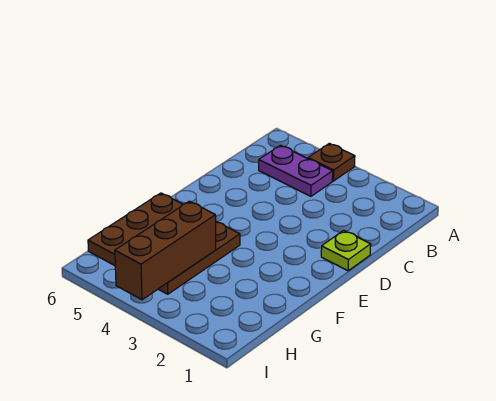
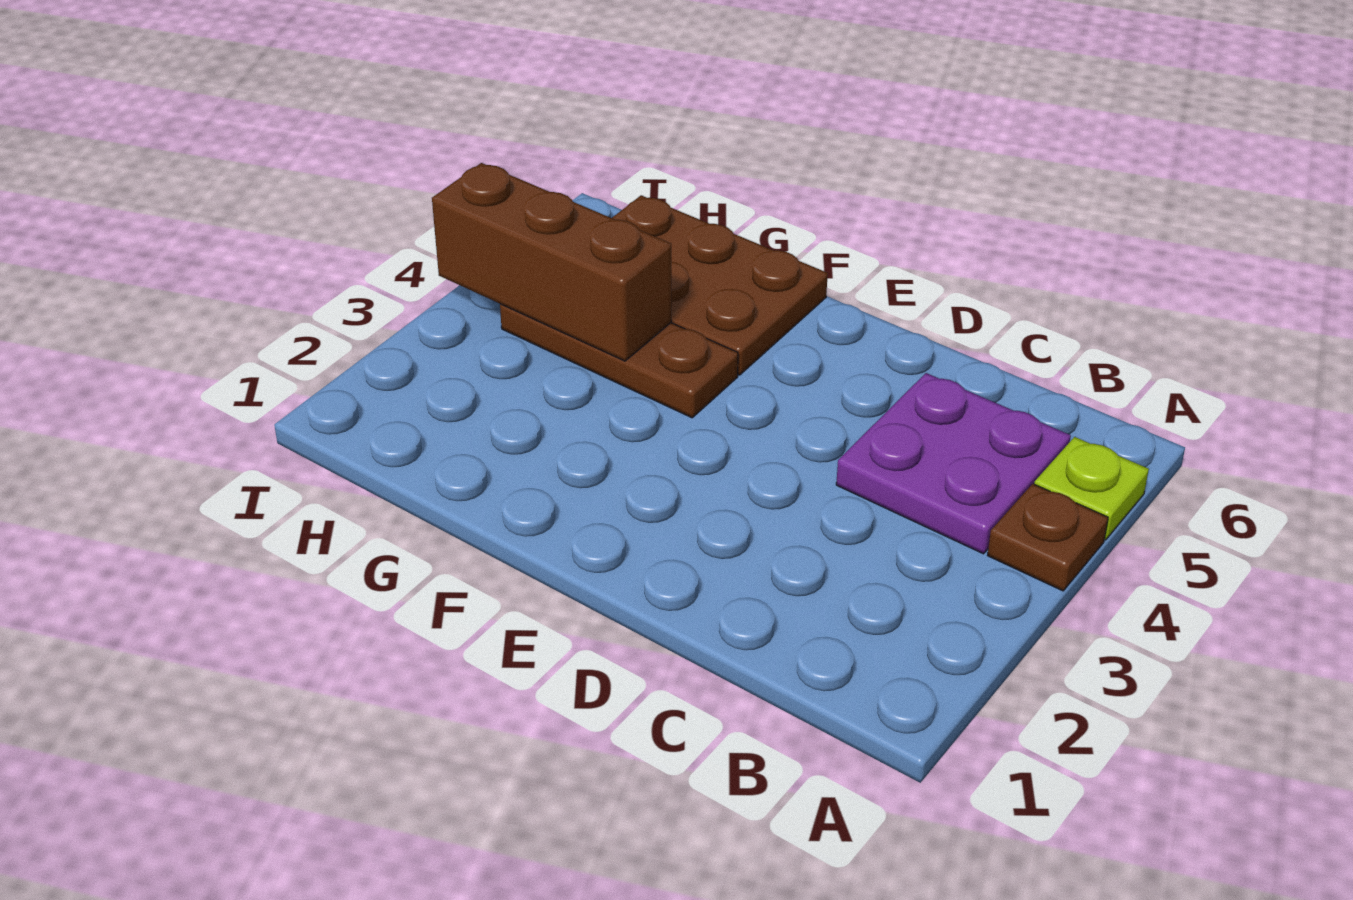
purple plate B4:B5 level 1 -> purple plate B4:C5 level 1
lime plate D1 level 1 -> lime plate A5 level 1

